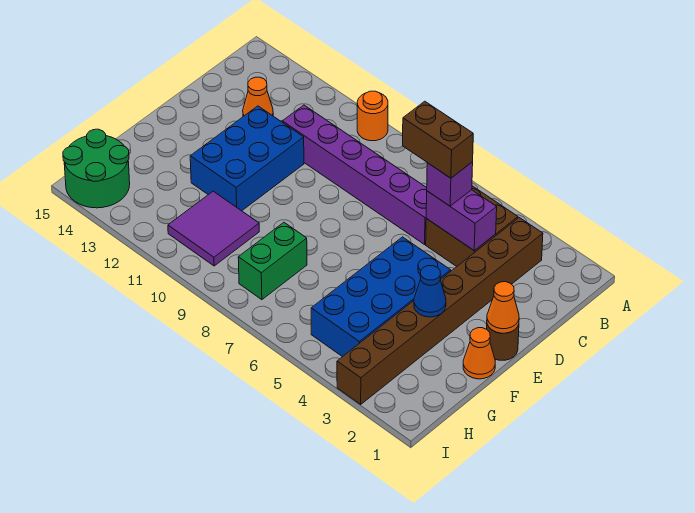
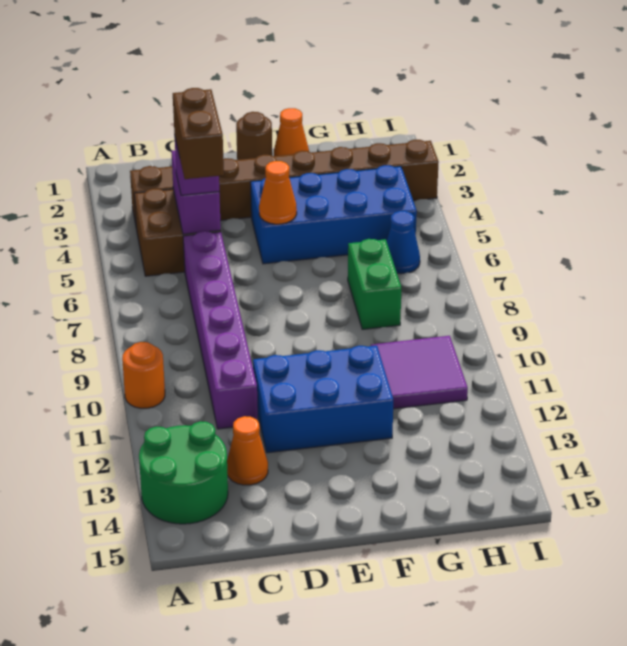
orange cone E1 level 2 -> orange cone E5 level 2
blue cone F3 level 2 -> blue cone H6 level 1
green brick G8:H8 level 1 -> green brick G7:G8 level 1
green round brick H14:I15 level 1 -> green round brick A13:B14 level 1

